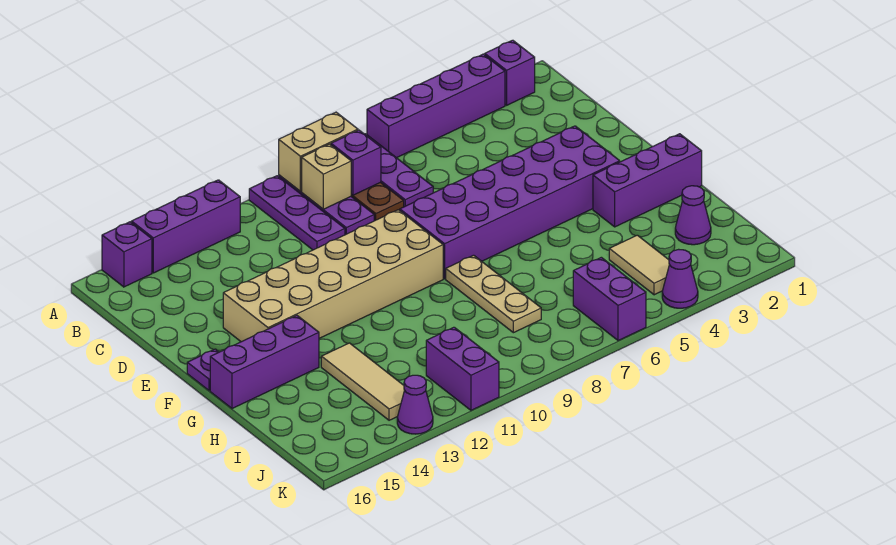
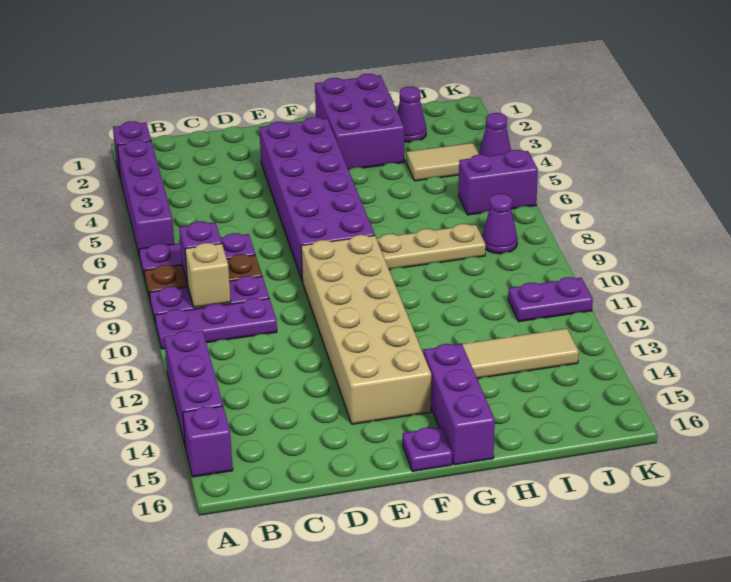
tan brick A8:A9 level 2 -> none
purple brick G1:G3 level 1 -> purple brick G1:H3 level 1
purple brick J11:K11 level 1 -> purple plate J11:K11 level 1
purple cone K13 level 1 -> purple cone J8 level 1

